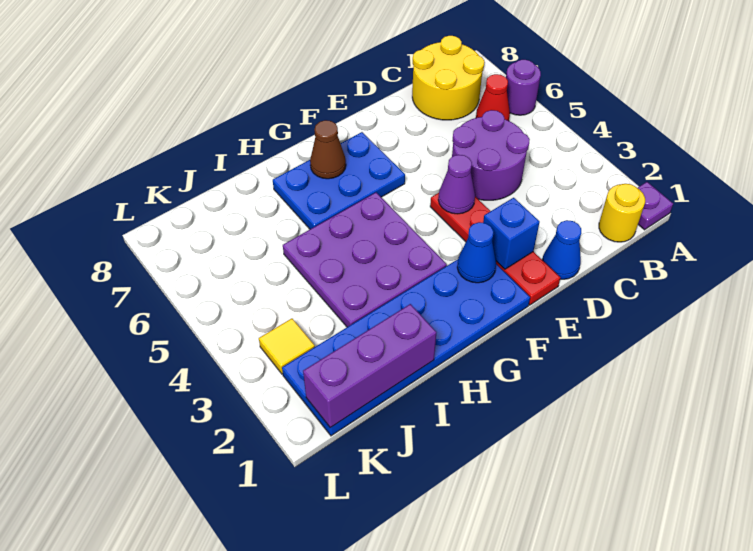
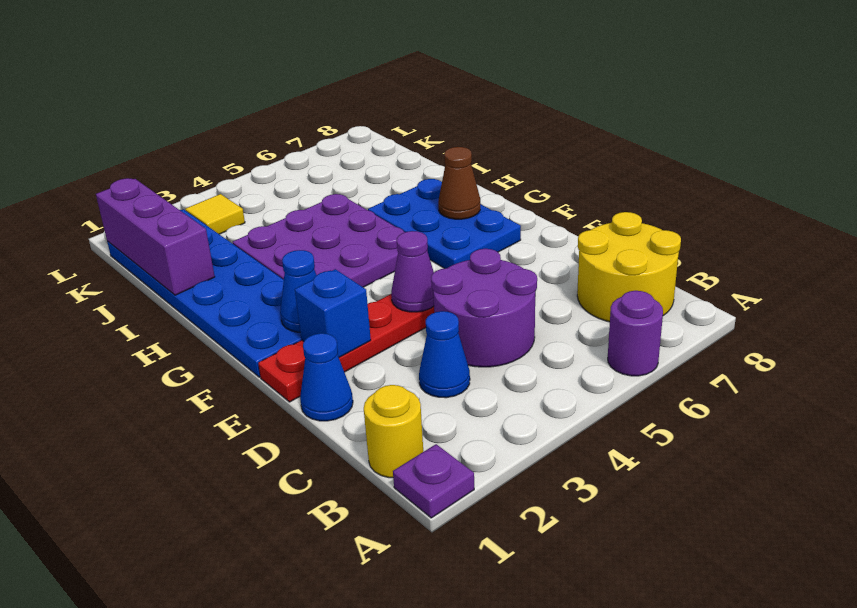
red cone B6 level 1 -> none
none -> blue cone C3 level 1

